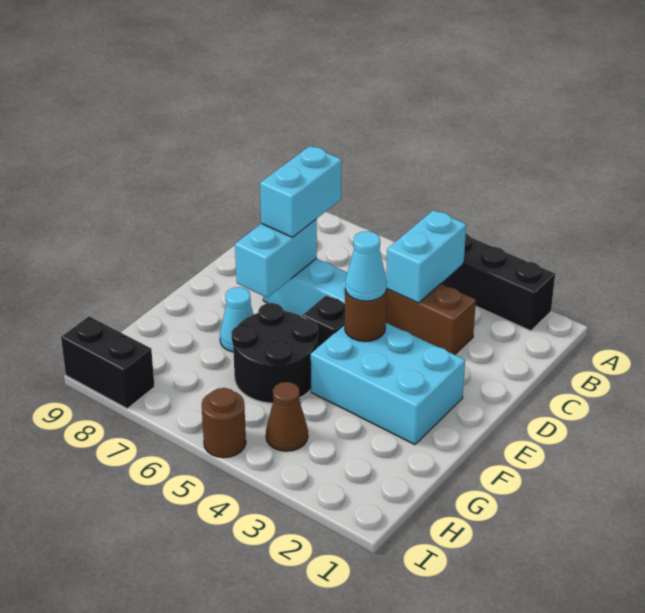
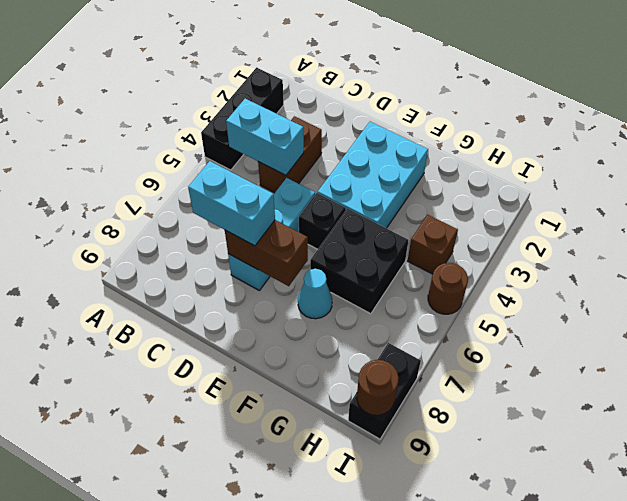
cyan brick D7:E7 level 2 -> brown brick D7:E7 level 2
brown round brick E4 level 2 -> brown round brick I9 level 2
cyan cone E4 level 3 -> none
black round brick F5:G6 level 1 -> black brick F5:G6 level 1
brown cone H4 level 1 -> brown brick H4 level 1

